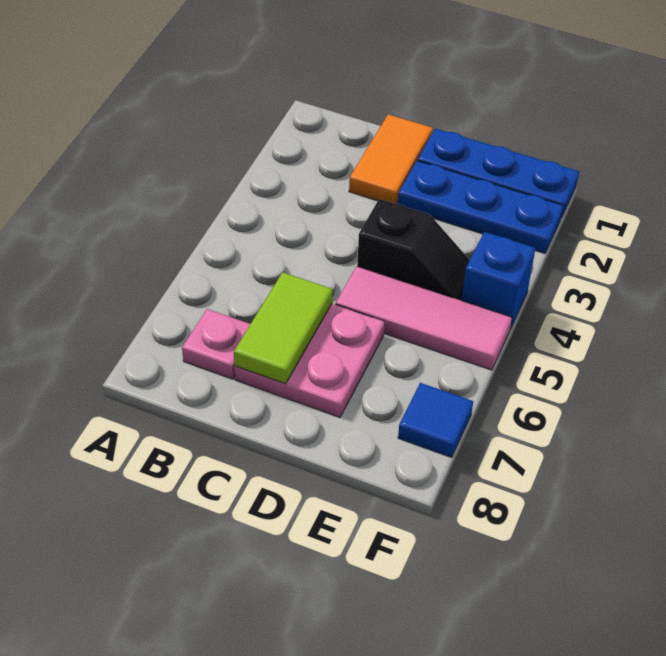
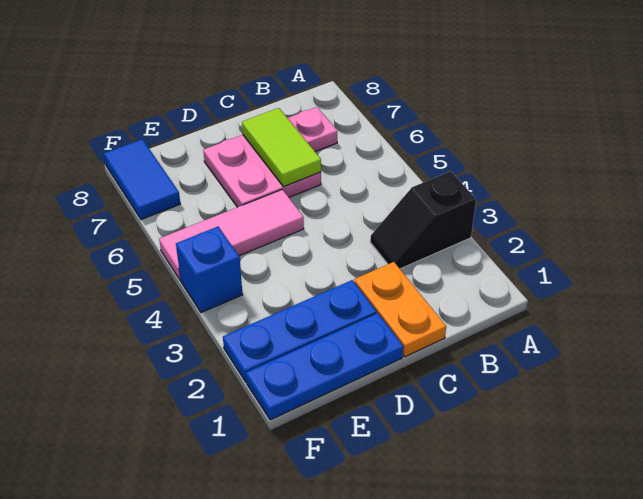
orange tile C1:C2 level 1 -> orange plate C1:C2 level 1
black slope D4:E4 level 1 top D -> black slope A3:B3 level 1 top A
blue tile F7 level 1 -> blue tile F7:F8 level 1

